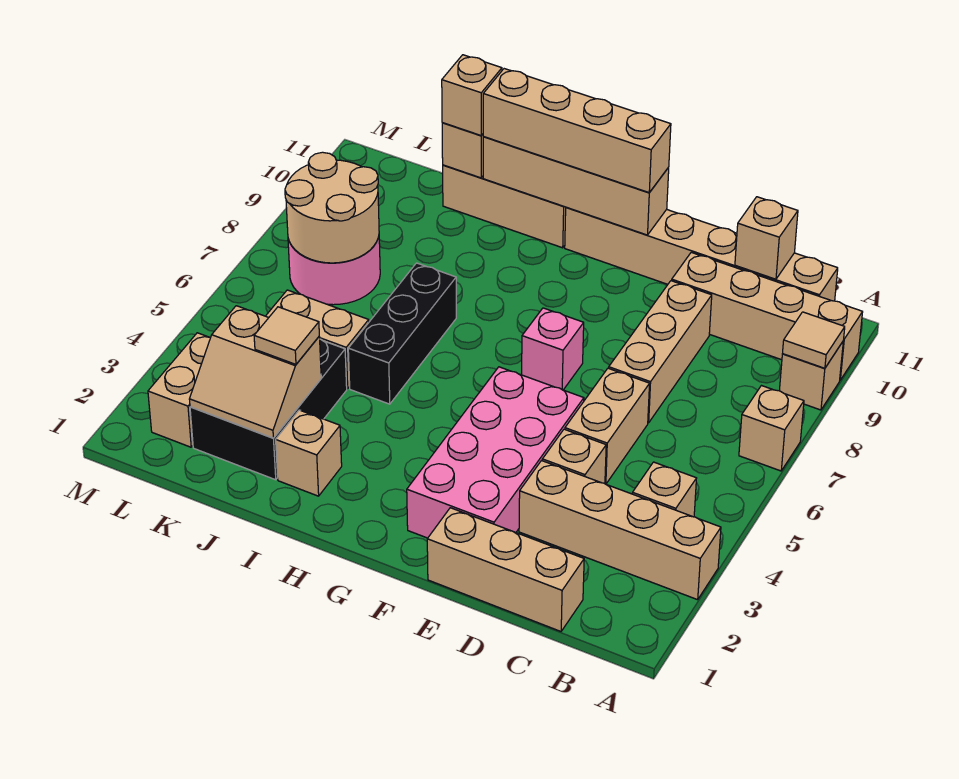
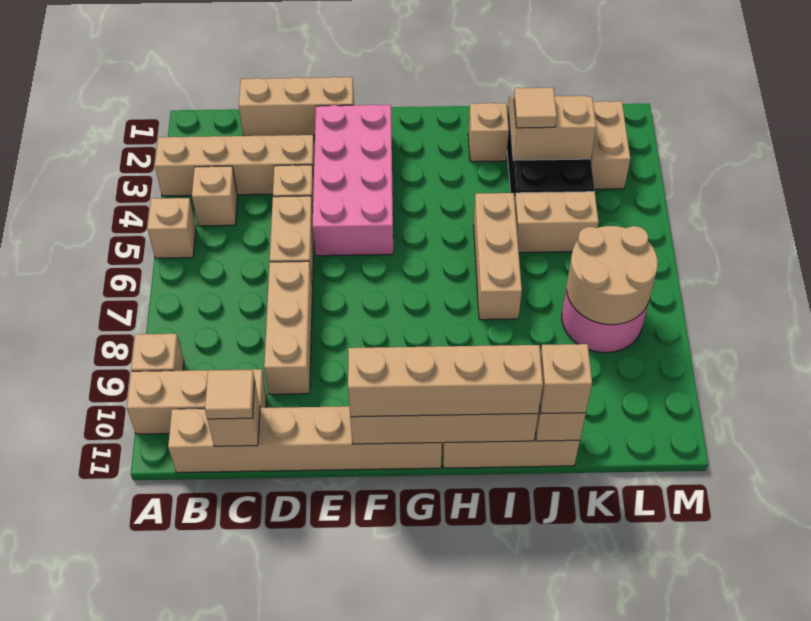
tan brick A7 level 1 -> tan brick A5 level 1
tan tile A9 level 2 -> tan tile C11 level 3
tan brick A10:D10 level 1 -> tan brick A10:C10 level 1
pink brick F7 level 1 -> none
black brick I5:I7 level 1 -> tan brick I5:I7 level 1

